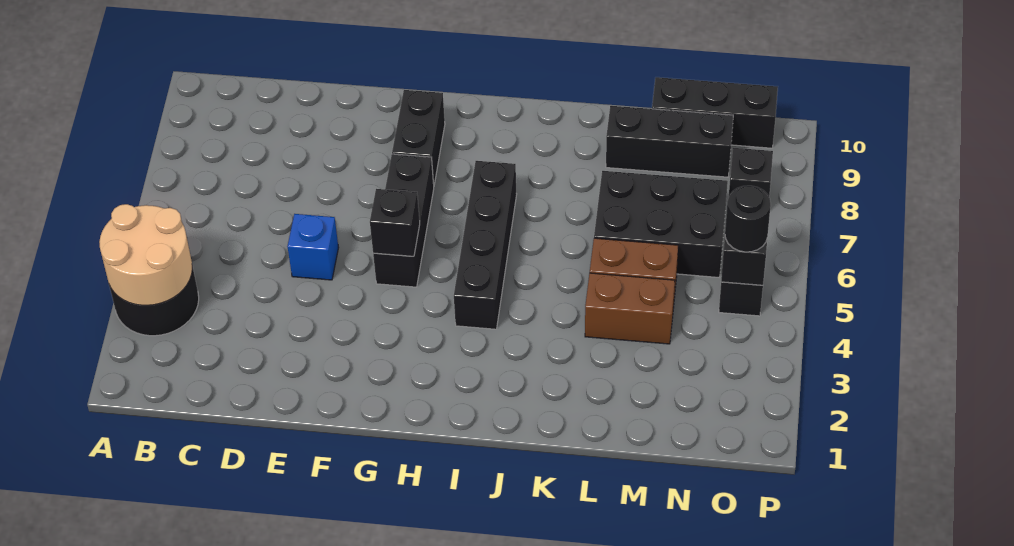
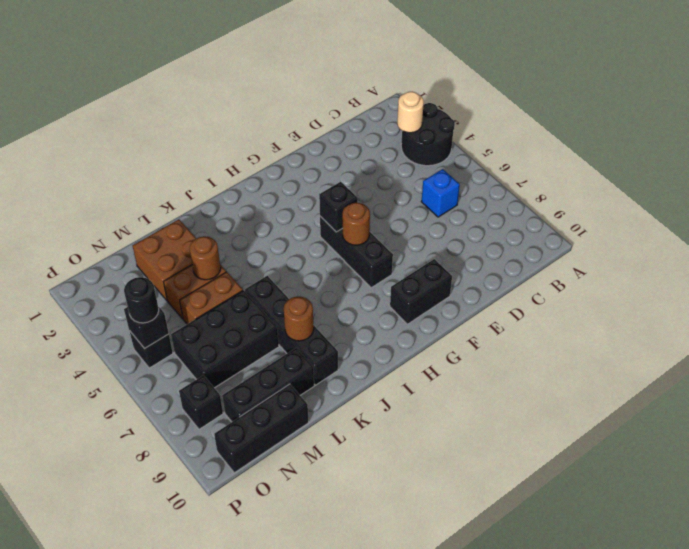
tan round brick A3:B4 level 2 -> tan round brick B3 level 2
blue brick E5 level 1 -> blue brick C6 level 1
none -> brown round brick G6 level 2
black brick G8:G9 level 1 -> black brick F9:G9 level 1
black brick I4:I7 level 1 -> black brick K6:K9 level 1
none -> brown round brick K8 level 2
none -> brown brick L2:M3 level 1
none -> brown round brick L4 level 2

